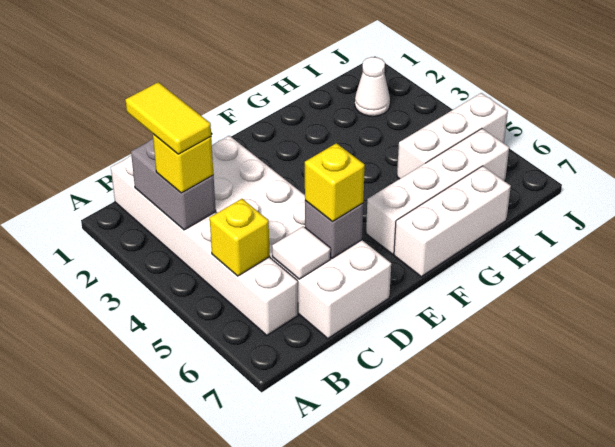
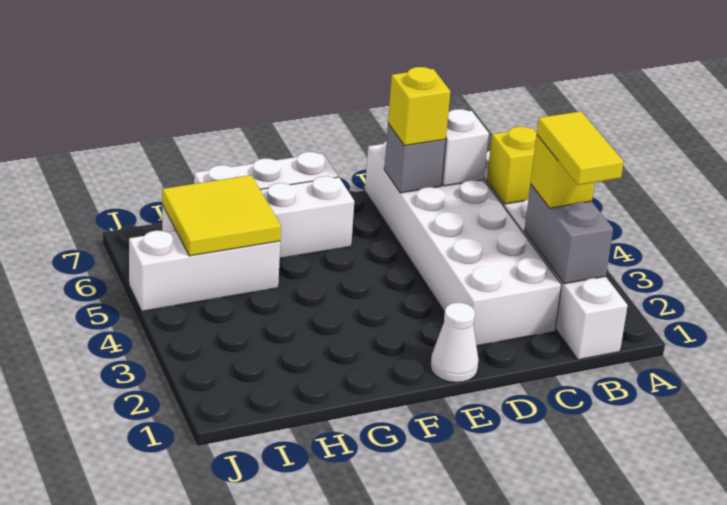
white tile C6 level 2 -> white brick C6 level 2
none -> yellow tile H5:I6 level 2
white cone I2 level 1 -> white cone E1 level 1

